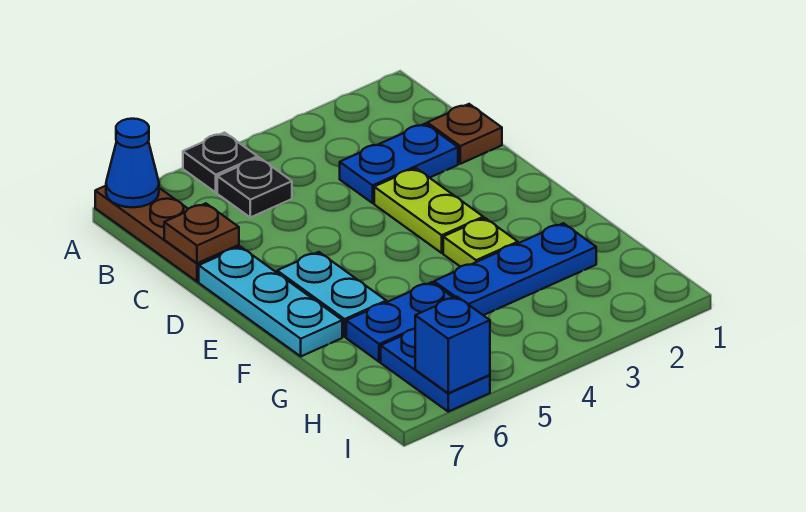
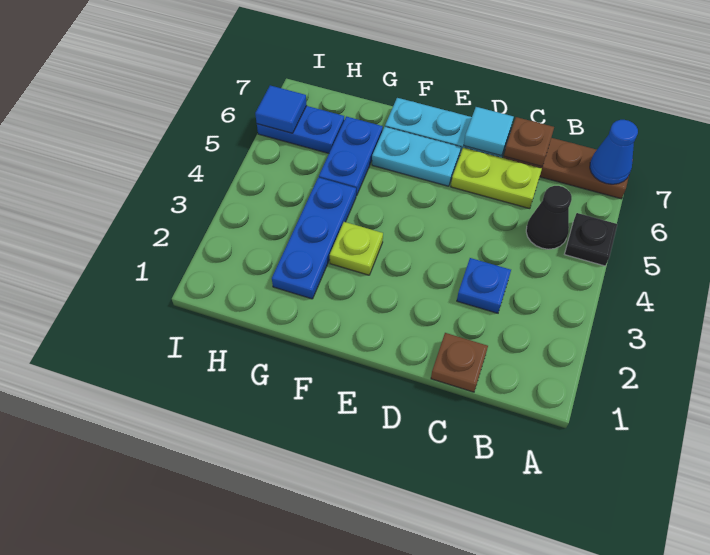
black plate B5 level 1 -> black cone B5 level 1
blue plate C2:C3 level 1 -> blue plate C3 level 1
lime plate D3:E3 level 1 -> lime plate C6:D6 level 1
none -> cyan tile D7 level 2
blue brick I6 level 2 -> blue tile I6 level 2

